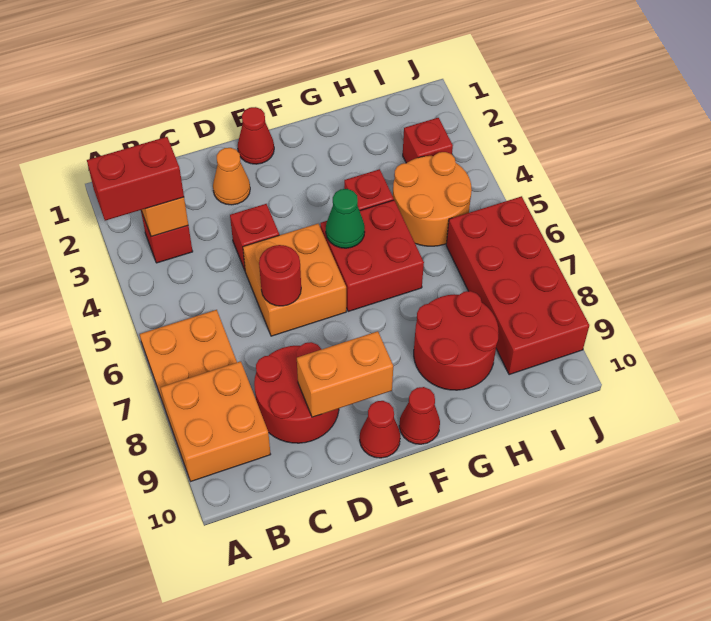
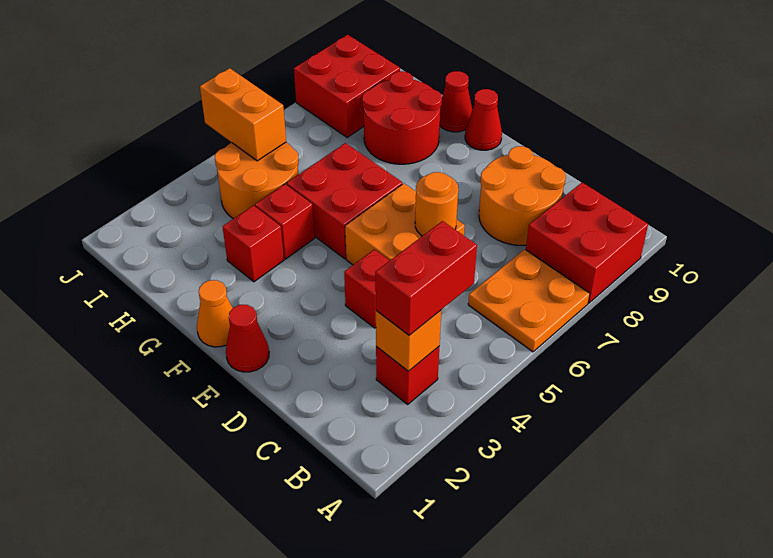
red brick A3:B3 level 3 -> red brick B3:B4 level 3
orange brick A8:B9 level 1 -> red brick A8:B9 level 1
red round brick C8:D9 level 1 -> orange round brick C8:D9 level 1
orange cone D2 level 1 -> orange cone F1 level 1
red round brick D6 level 2 -> orange round brick D6 level 2
orange brick D9:E9 level 2 -> orange brick I5:J5 level 2
red cone E10 level 1 -> red cone G10 level 1
green cone F5 level 2 -> none
red brick I3 level 1 -> red brick G3 level 1
red brick I6:J9 level 1 -> red brick I8:J9 level 1

